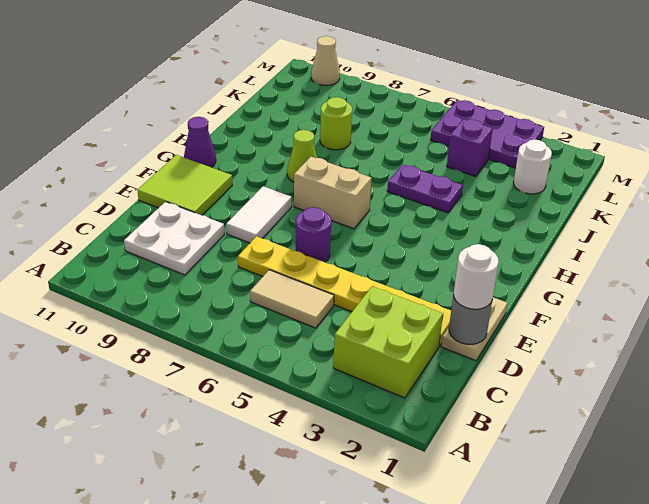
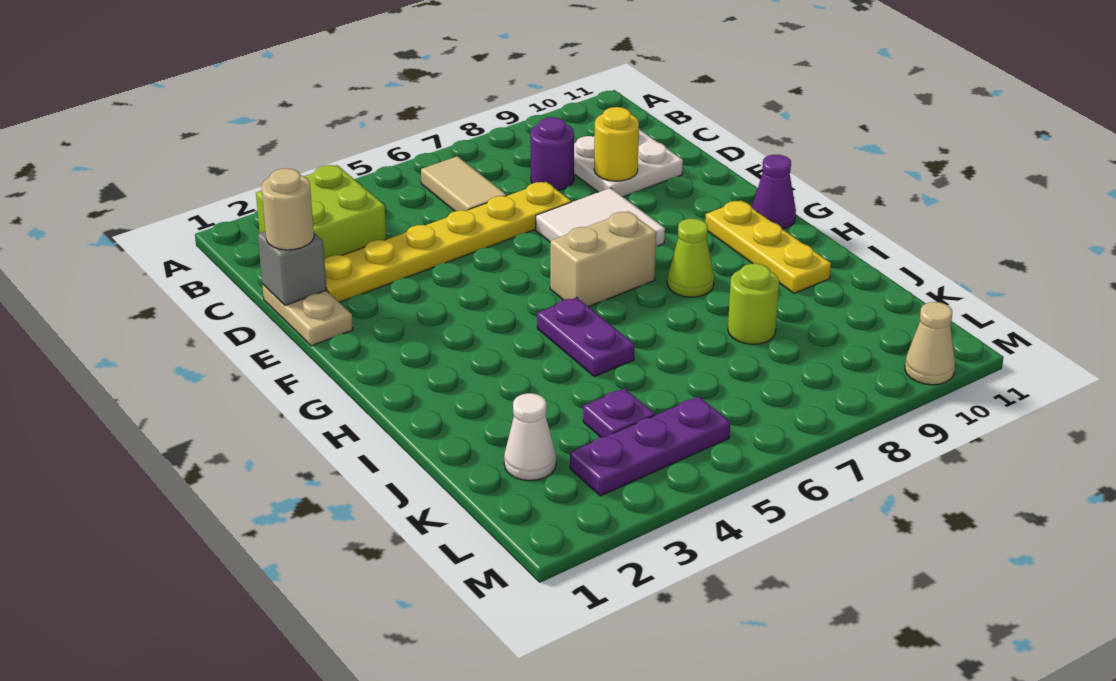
tan tile C5:C6 level 1 -> tan tile B6:C6 level 1
grey round brick D1 level 2 -> grey brick D1 level 2
white round brick D1 level 3 -> tan round brick D1 level 3
none -> yellow round brick D9 level 2
purple round brick E6 level 1 -> purple round brick C8 level 1
white tile E8:F8 level 1 -> white tile E7:F8 level 1
lime tile E10:F11 level 1 -> none
none -> yellow plate G10:I10 level 1
purple plate I4:I5 level 1 -> purple plate H5:I5 level 1
white round brick K2 level 1 -> white cone K2 level 1
purple brick K4 level 1 -> purple plate K4 level 1
purple plate L3:M5 level 1 -> purple plate L3:L5 level 1

